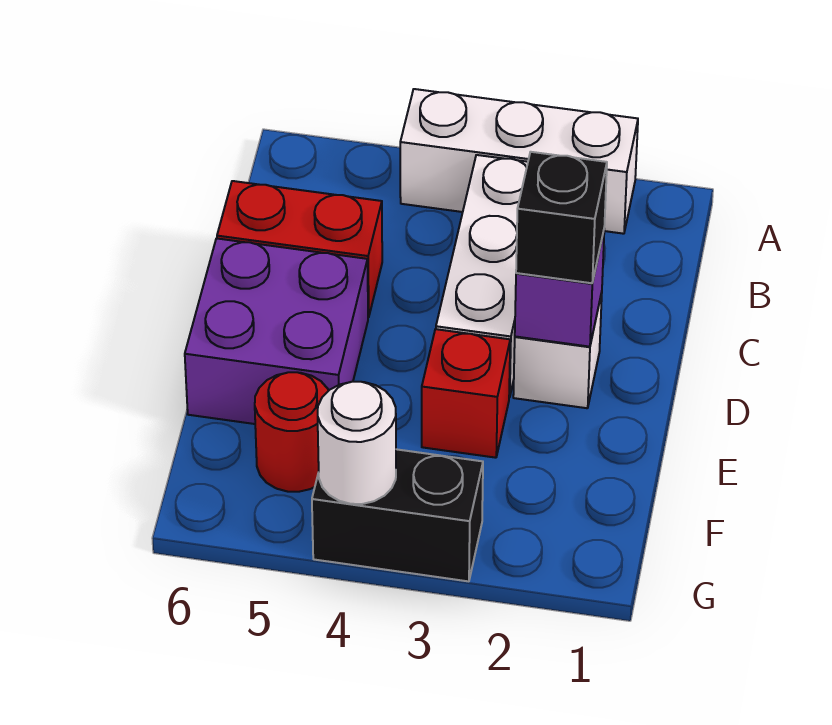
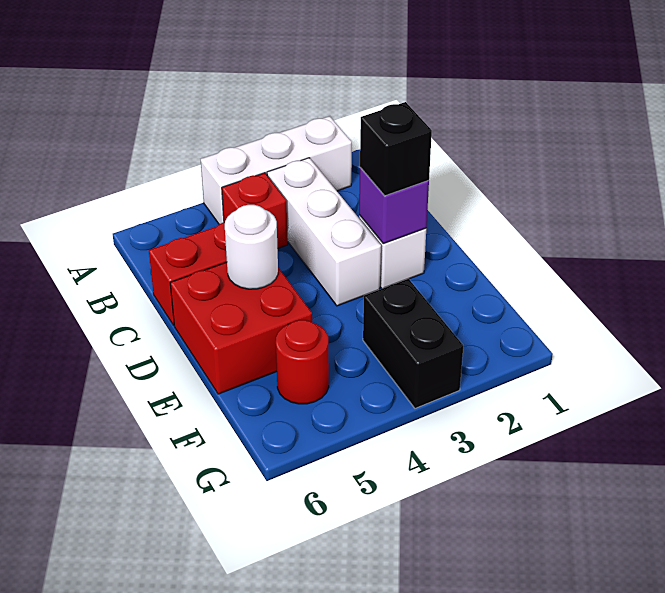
purple brick D5:E6 level 1 -> red brick D5:E6 level 1
red brick E3 level 1 -> red brick B4 level 1
black brick G3:G4 level 1 -> black brick F3:G3 level 1
white round brick G4 level 2 -> white round brick D5 level 2

